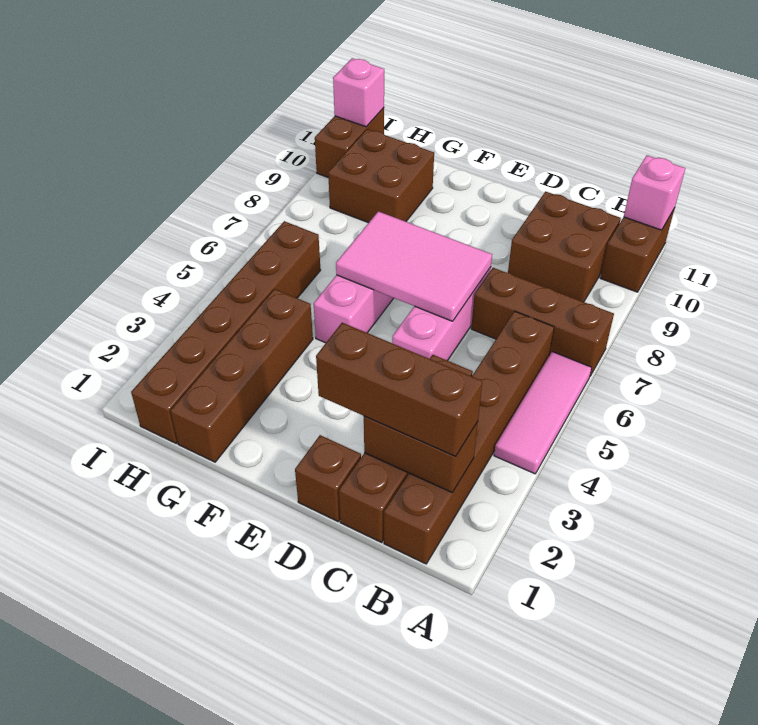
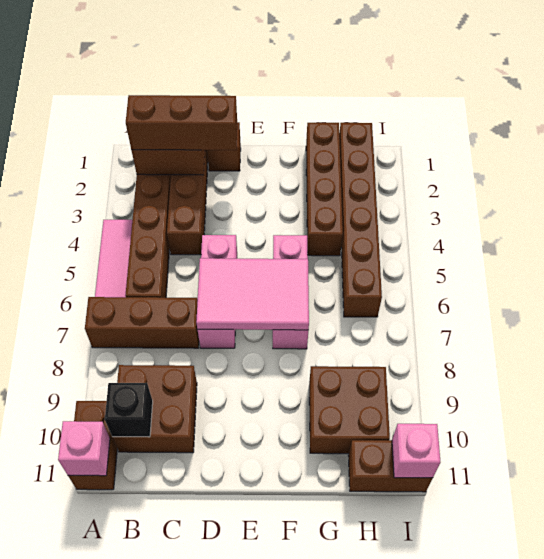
none -> black brick B10 level 2
brown brick I10:I11 level 1 -> brown brick H11:I11 level 1

